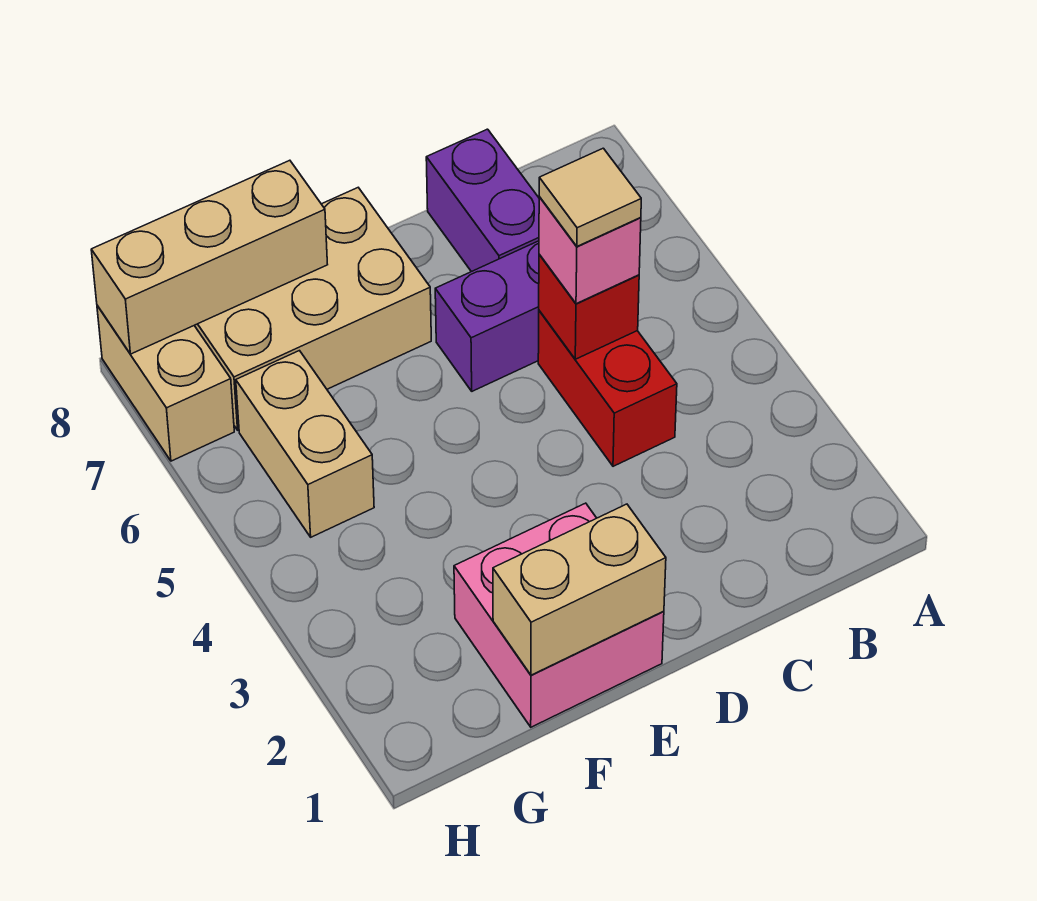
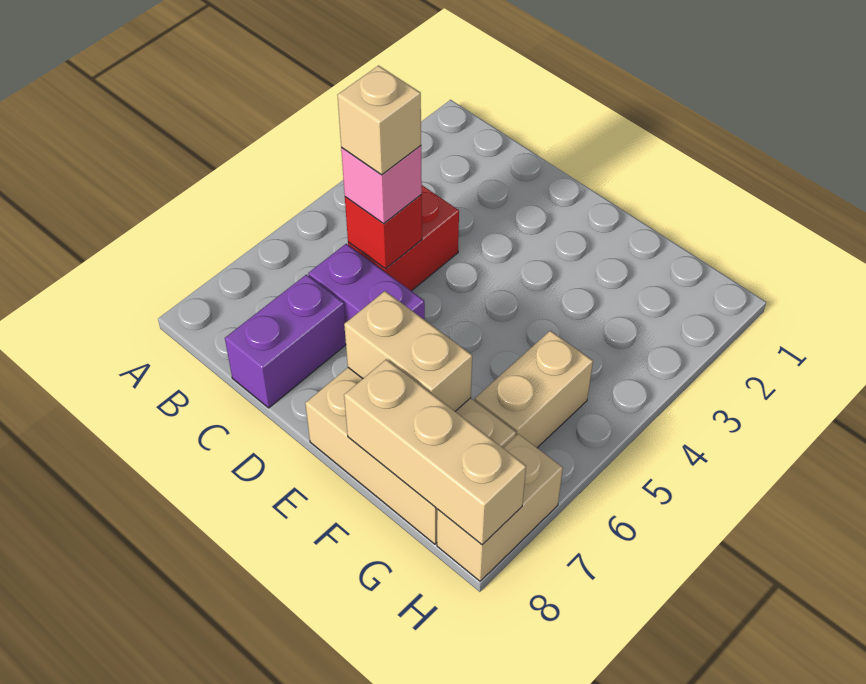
tan tile C5 level 4 -> tan brick C5 level 4
pink brick E1:F2 level 1 -> none
tan brick E1:F1 level 2 -> tan brick E7:F7 level 2

